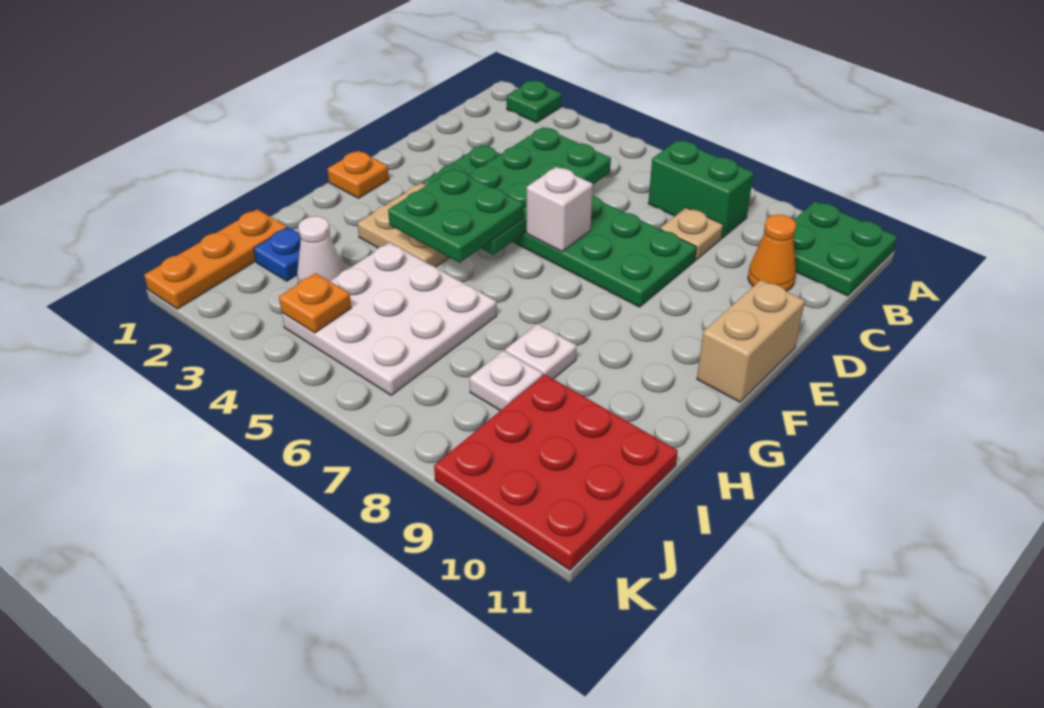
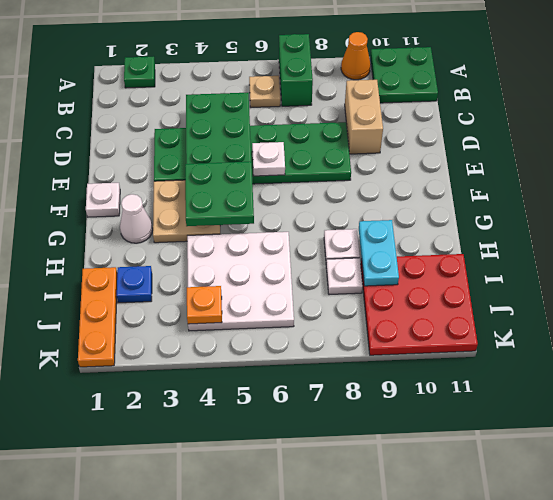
green brick B7:B8 level 1 -> green brick A7:B7 level 1
tan plate C8 level 1 -> tan plate B6 level 1
orange cone C10 level 1 -> orange cone A9 level 1
white brick E6 level 2 -> white plate E6 level 2
tan brick E11:F11 level 1 -> tan brick C9:D9 level 1
orange plate F1 level 1 -> white plate F1 level 1
none -> cyan plate H9:I9 level 2
white cone I3 level 1 -> white cone G2 level 1

